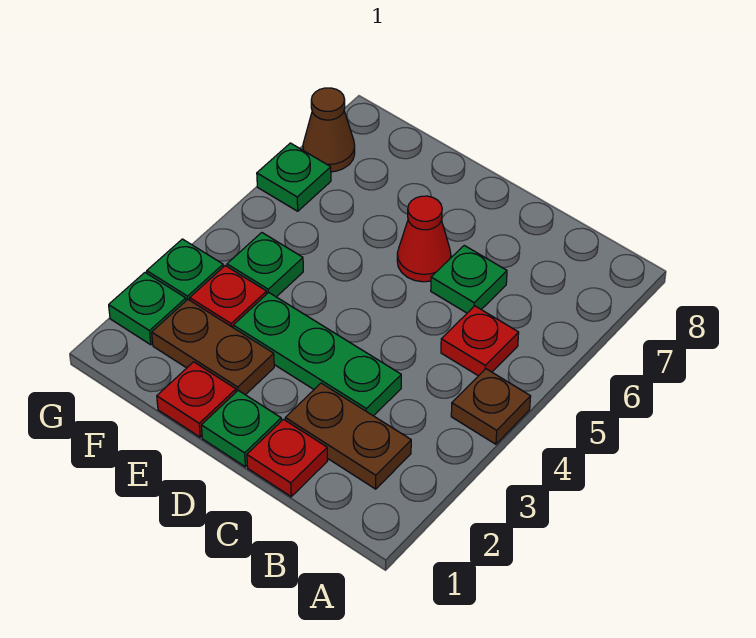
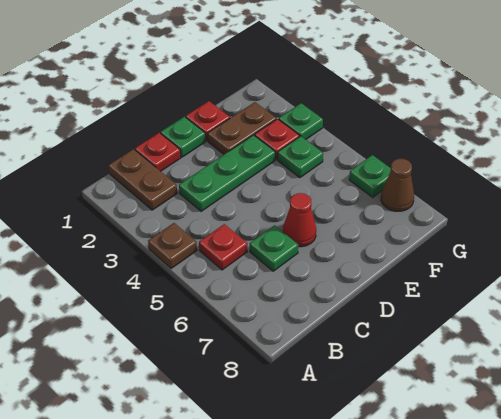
brown plate B2:C2 level 1 -> brown plate B1:B2 level 1
green plate G2 level 1 -> none

